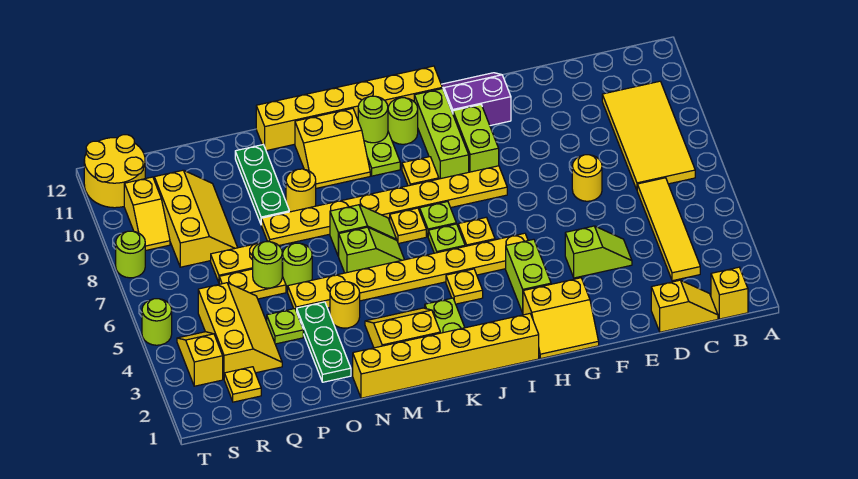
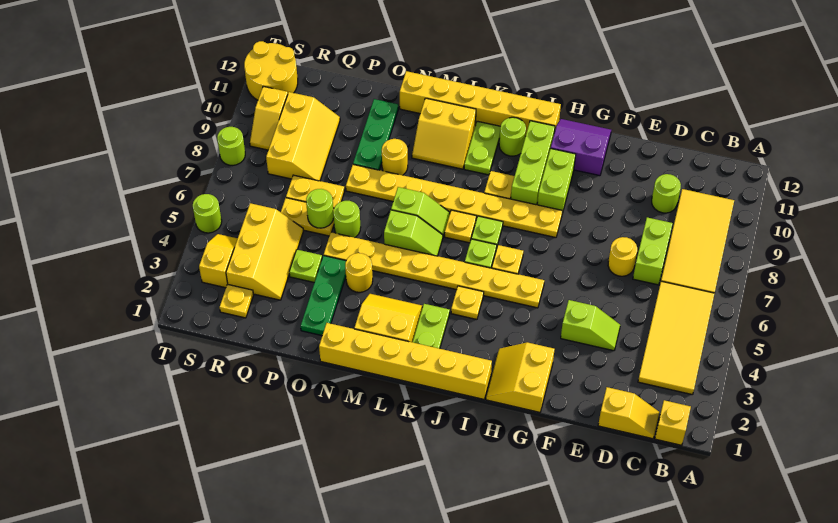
yellow tile C3:C6 level 1 -> yellow tile B3:C6 level 1
yellow slope G1:H2 level 1 top 2 -> yellow slope G1:H2 level 1 top G
lime brick H3:H4 level 1 -> lime brick D7:D8 level 1
lime round brick K11 level 2 -> lime round brick D10 level 1

